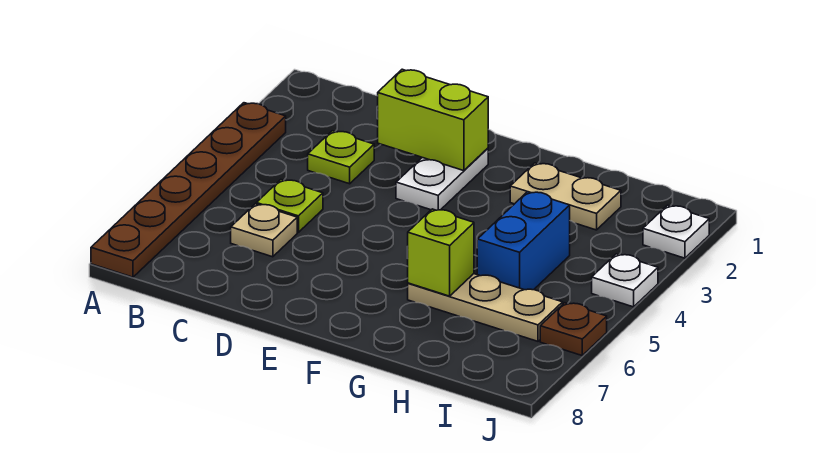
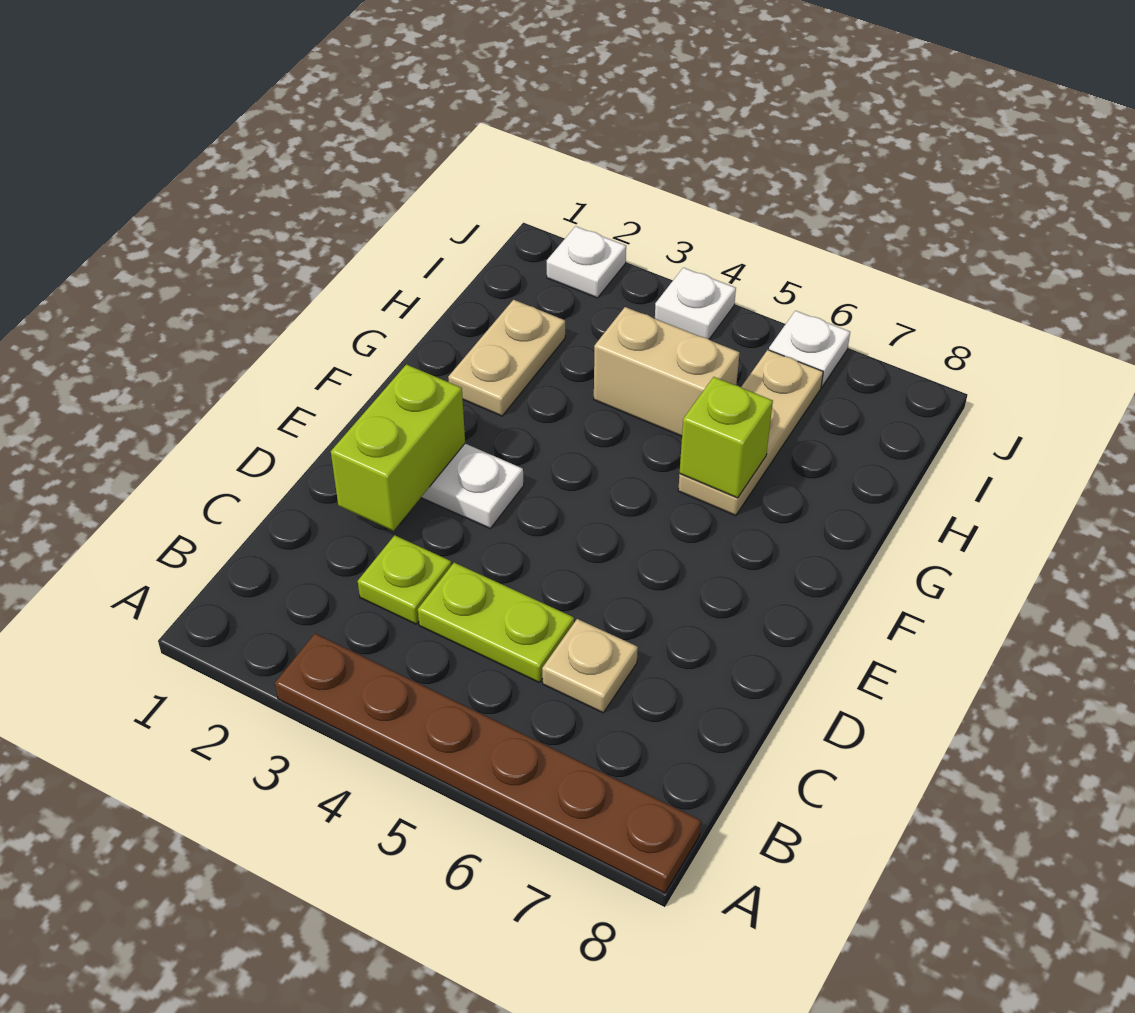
lime plate C5 level 1 -> lime plate C4:C5 level 1
blue brick H4:H5 level 1 -> tan brick H4:H5 level 1
brown plate J6 level 1 -> white plate J6 level 1

